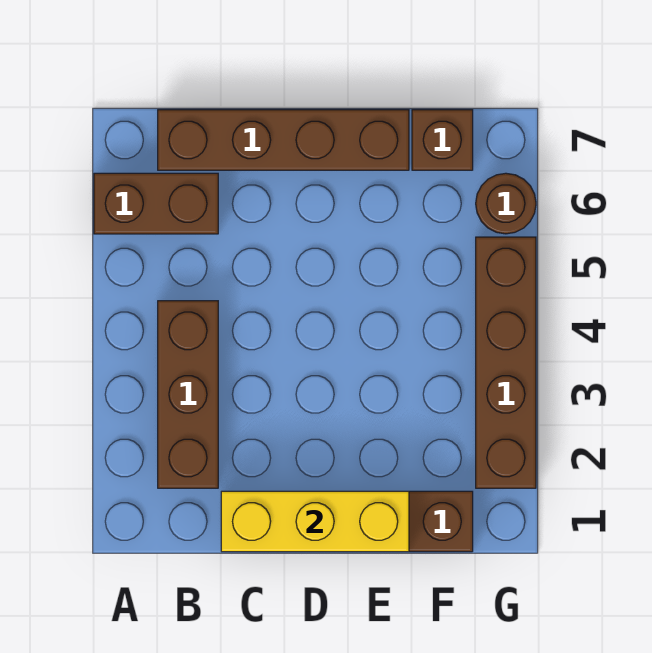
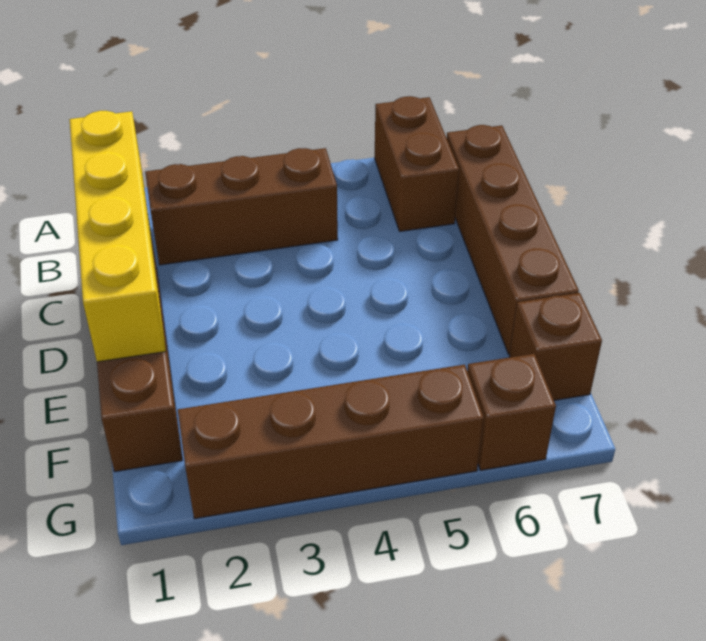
yellow brick C1:E1 level 2 -> yellow brick B1:E1 level 2
brown round brick G6 level 1 -> brown brick G6 level 1

